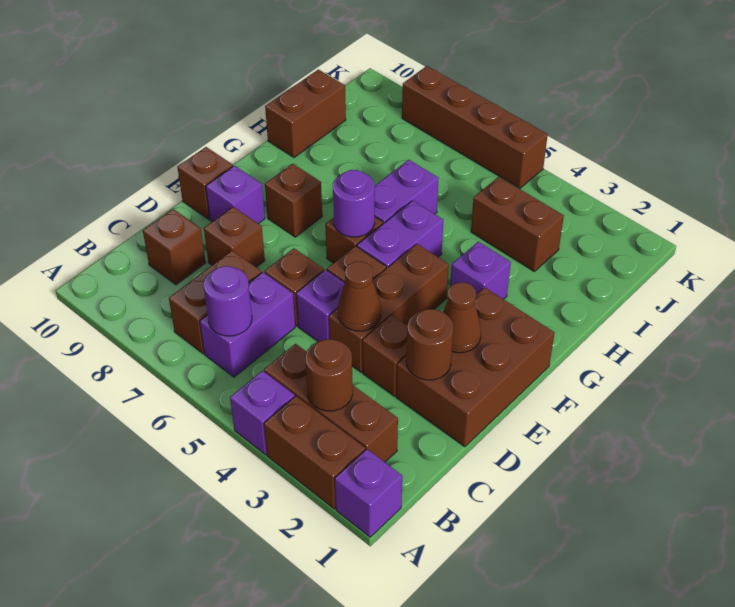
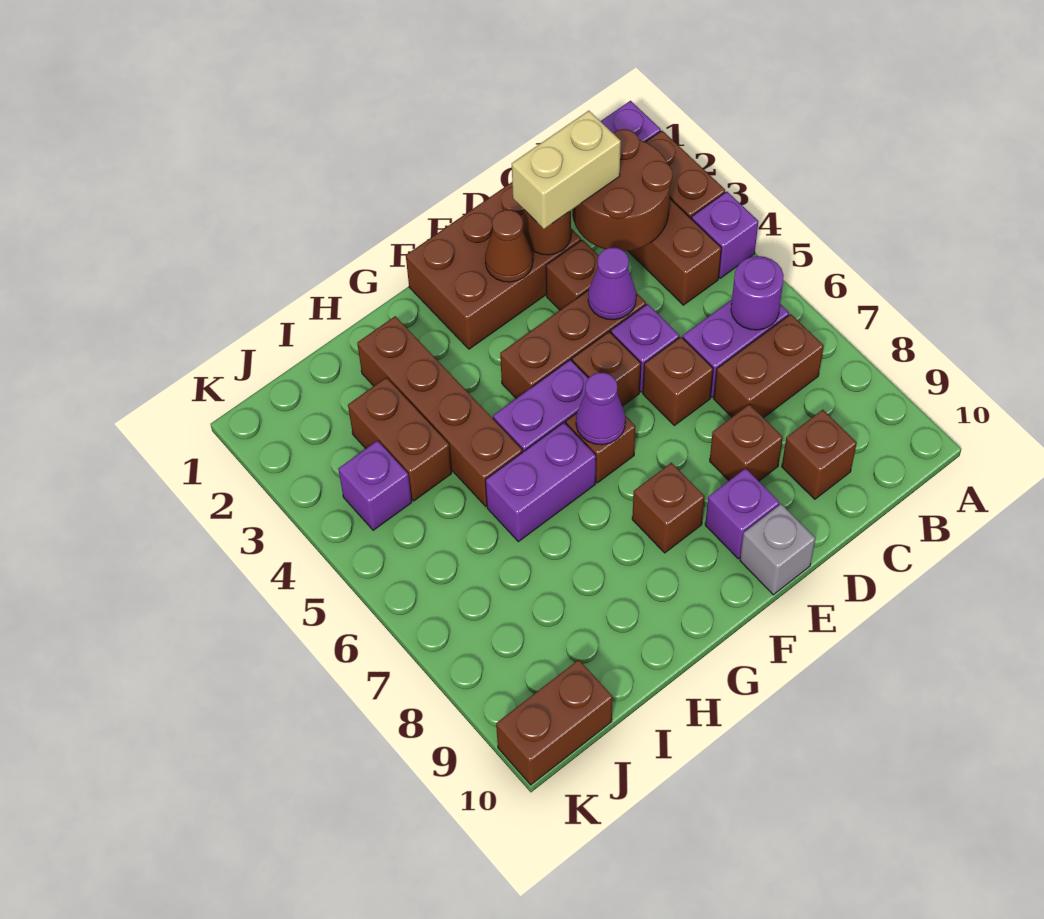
brown round brick B3 level 2 -> brown round brick B2:C3 level 2
none -> tan brick C2:D2 level 3
brown cone D4 level 2 -> purple cone D4 level 2
brown brick E10 level 1 -> grey brick E10 level 1
purple round brick F6 level 2 -> purple cone F6 level 2
purple brick G3 level 1 -> purple brick J4 level 1
brown brick H10:I10 level 1 -> brown brick J10:K10 level 1
brown brick K5:K8 level 1 -> brown brick H2:H5 level 1

